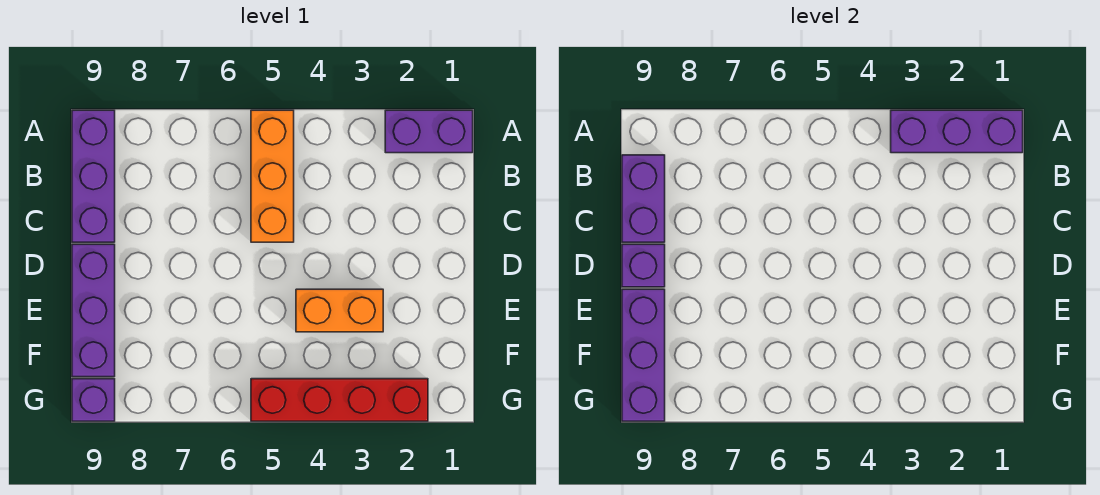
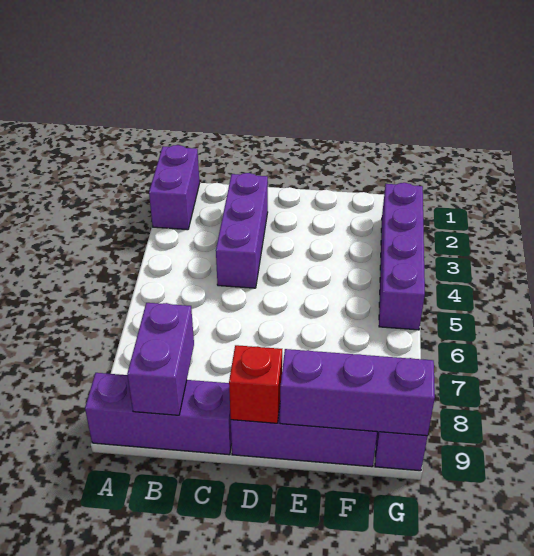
purple brick A1:A3 level 2 -> purple brick C2:C4 level 1
orange brick A5:C5 level 1 -> none
purple brick B9:C9 level 2 -> purple brick B8:B9 level 2
purple brick D9 level 2 -> red brick D9 level 2
orange brick E3:E4 level 1 -> none
red brick G2:G5 level 1 -> purple brick G2:G5 level 1

